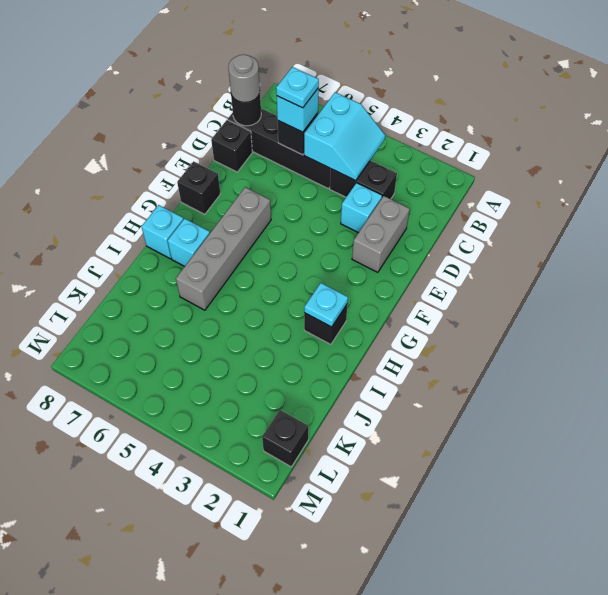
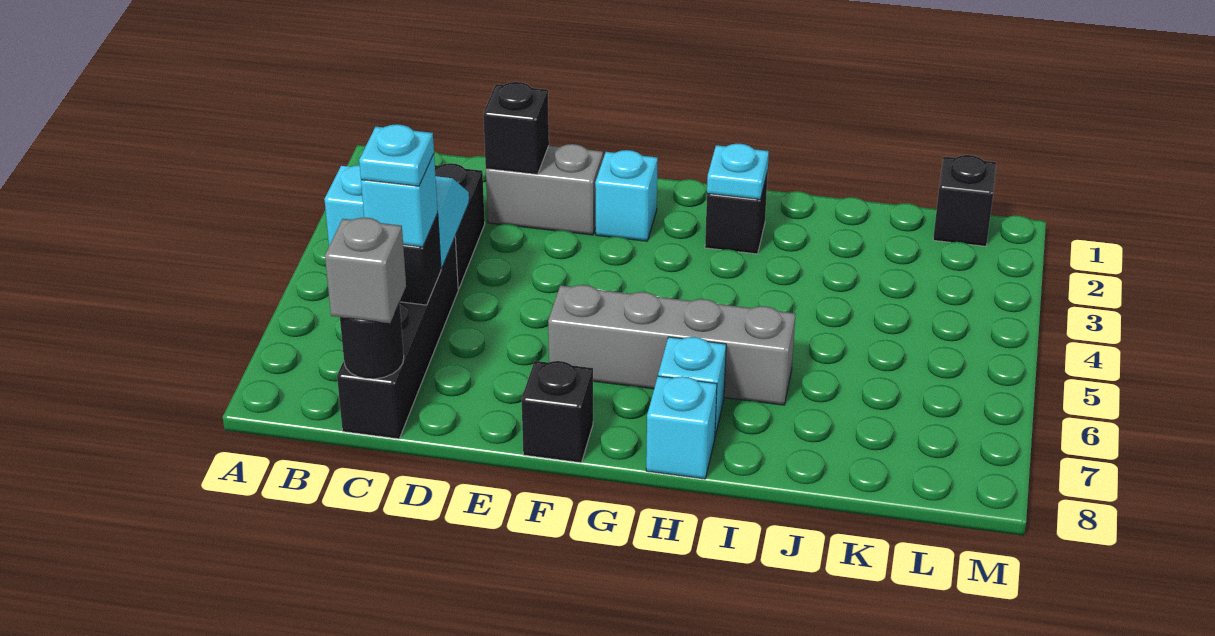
grey round brick C8 level 3 -> grey brick C8 level 3
cyan brick D3 level 1 -> cyan brick F2 level 1
black brick D8 level 1 -> black brick D2 level 2

